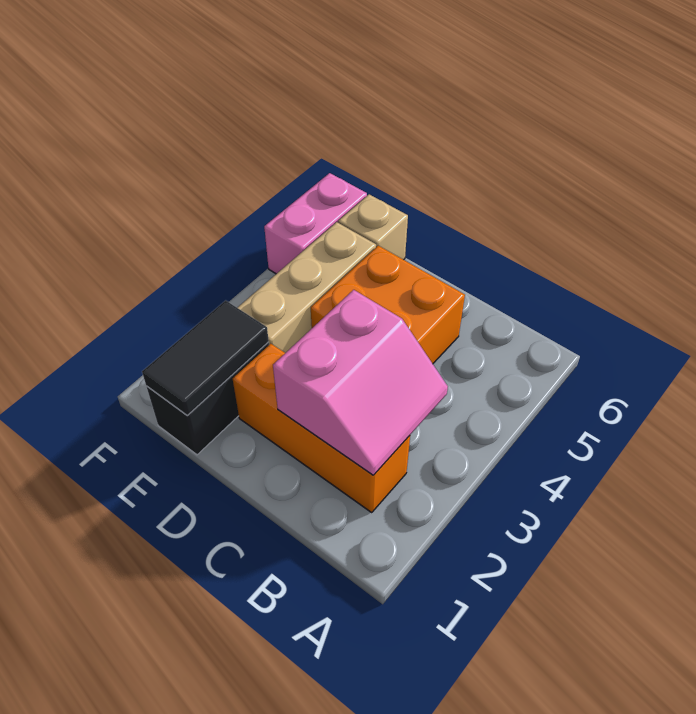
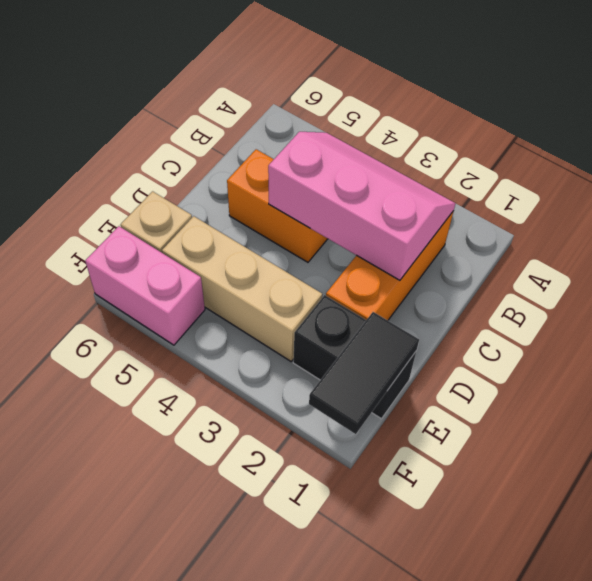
pink slope B2:C3 level 2 top C -> pink slope B2:C4 level 2 top C
orange brick C4:D5 level 1 -> orange brick C4:C5 level 1
black tile E1:E2 level 2 -> black tile E1:F1 level 2

